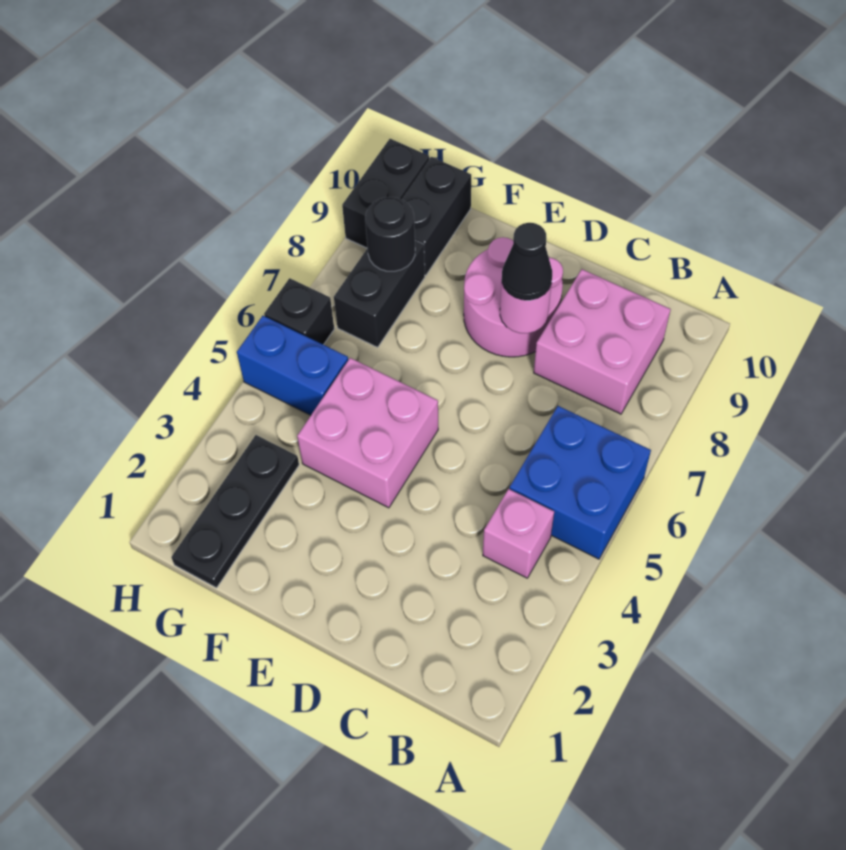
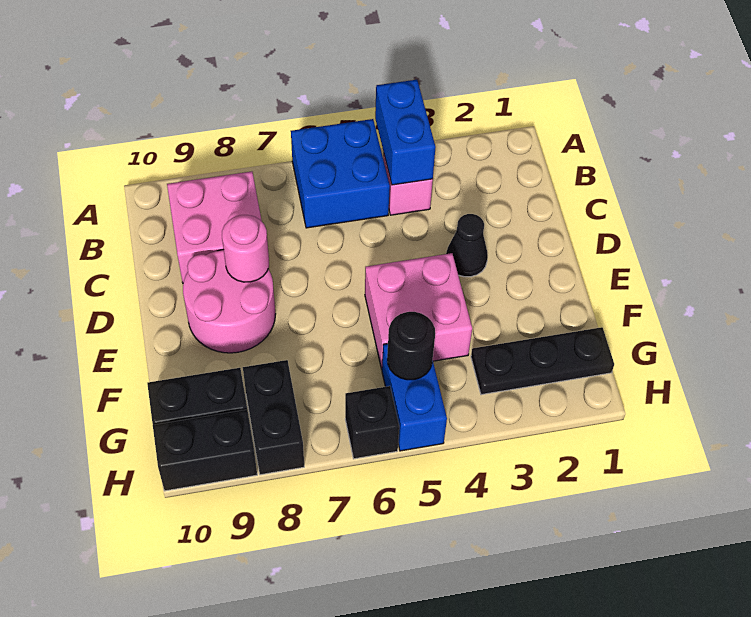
none -> blue brick A4:B4 level 2
black cone D8 level 3 -> black cone D3 level 1
black brick G7:G8 level 1 -> black brick G8:H8 level 1
black round brick G8 level 2 -> black round brick G5 level 2

